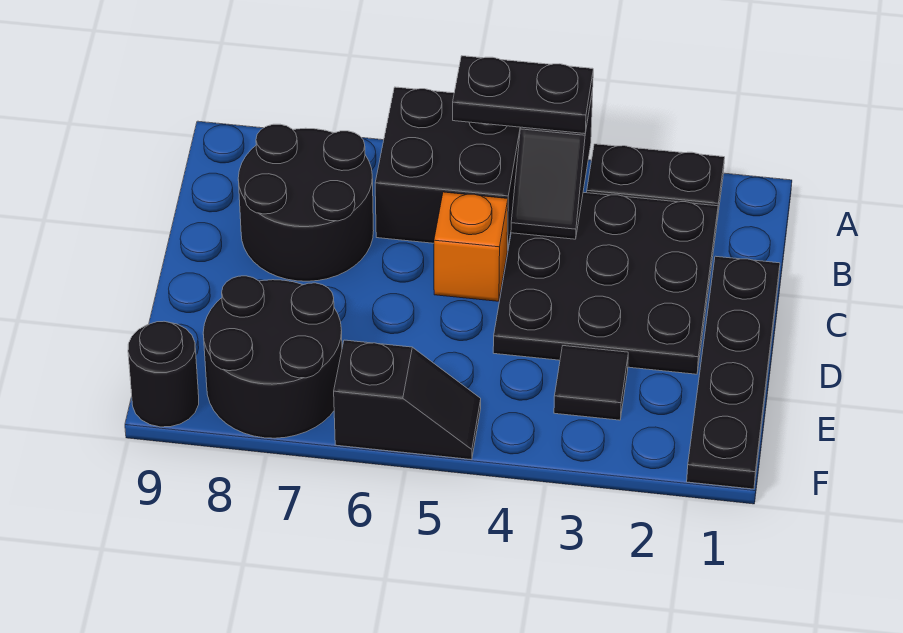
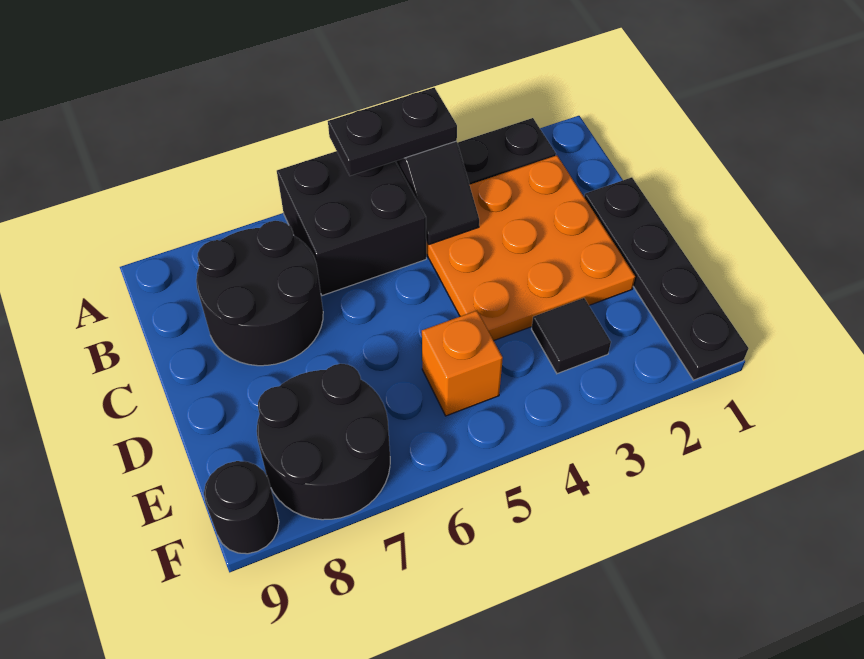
black plate B2:D4 level 1 -> orange plate B2:D4 level 1
orange brick C5 level 1 -> orange brick E5 level 1
black slope F5:F6 level 1 top 6 -> none

